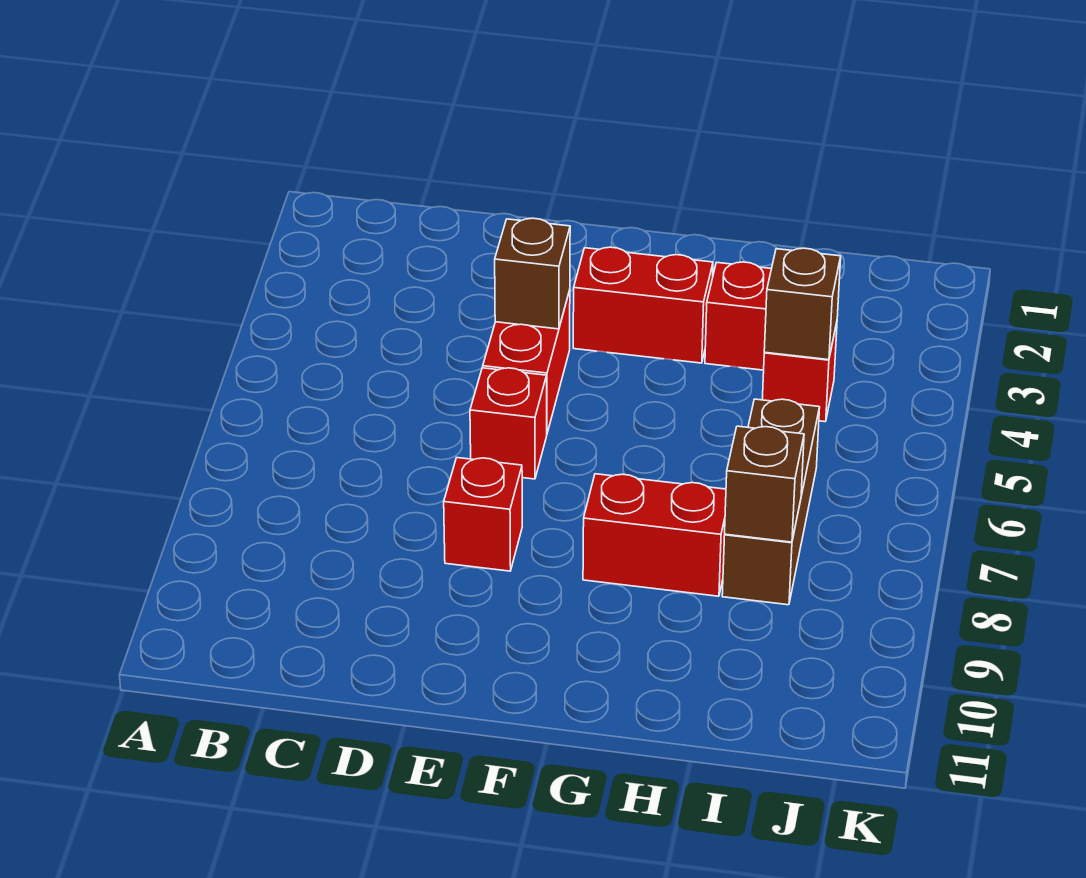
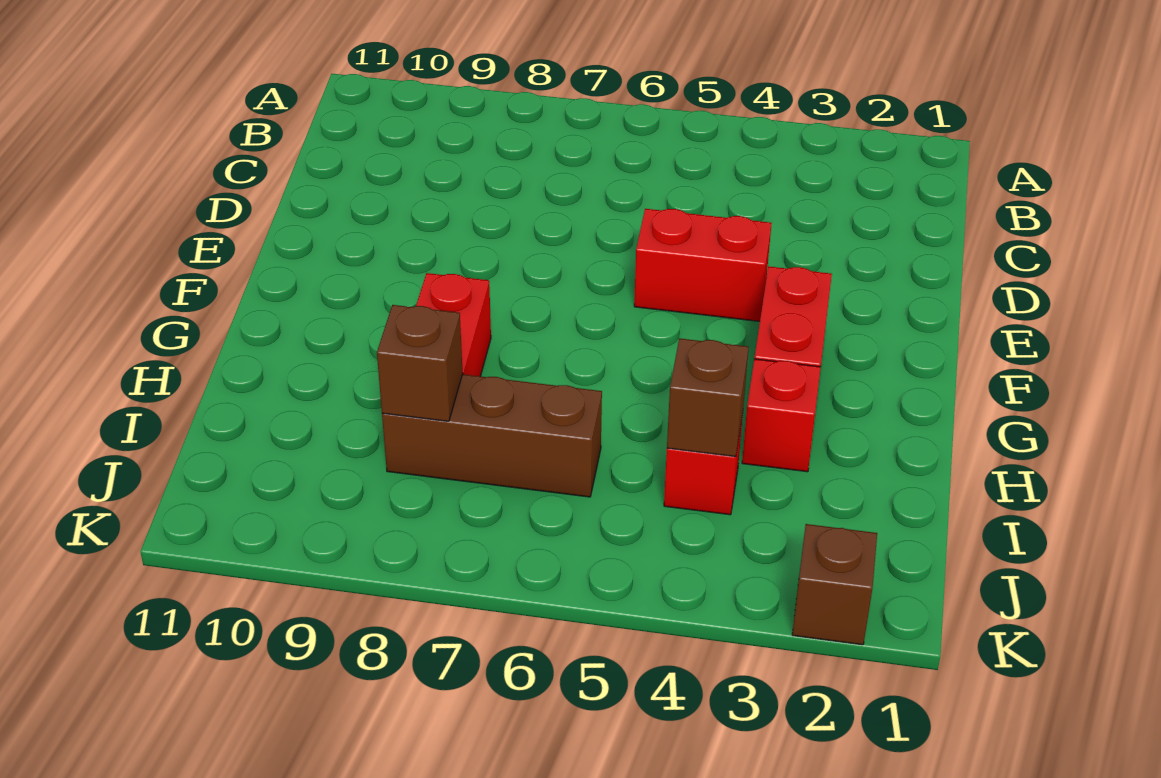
brown brick E4 level 2 -> brown brick K2 level 1
red brick E6 level 1 -> none
red brick E8 level 1 -> none

